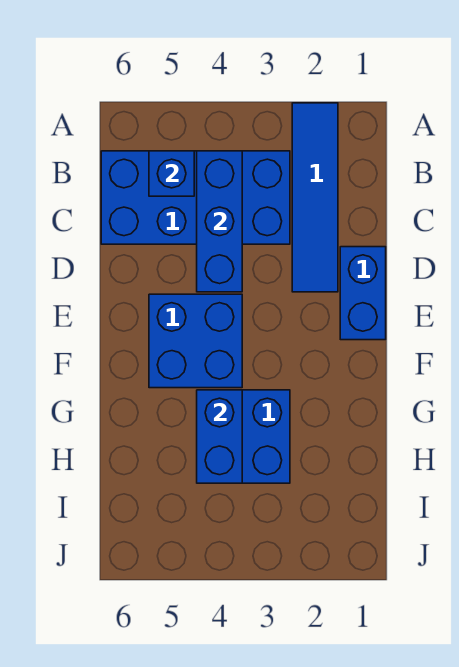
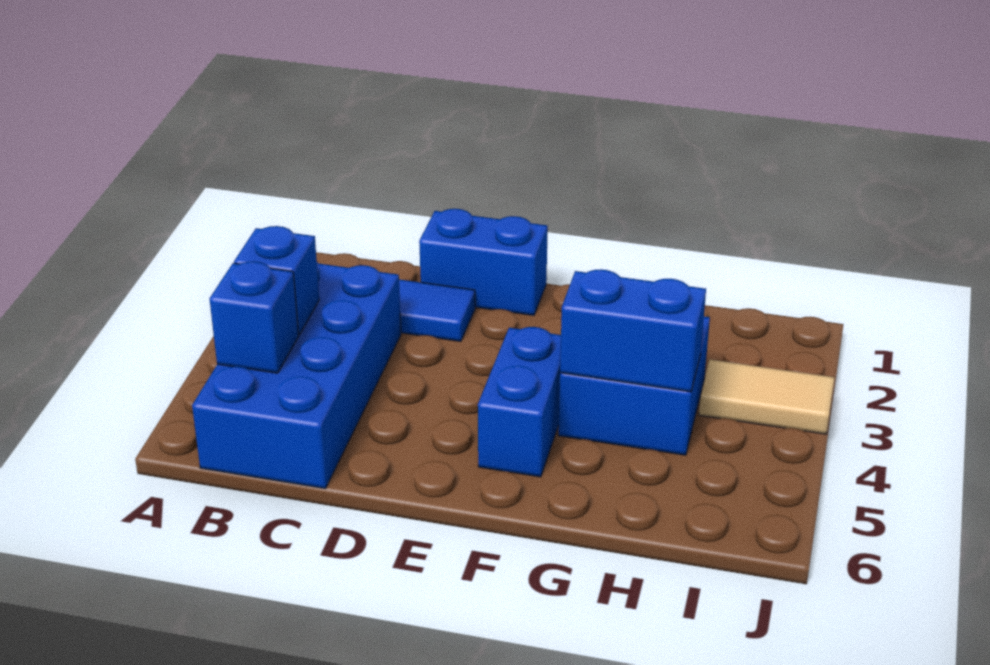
blue brick B4:D4 level 2 -> blue brick B4 level 2
blue brick E4:F5 level 1 -> blue brick F4:F5 level 1
none -> tan tile I3:J3 level 1

